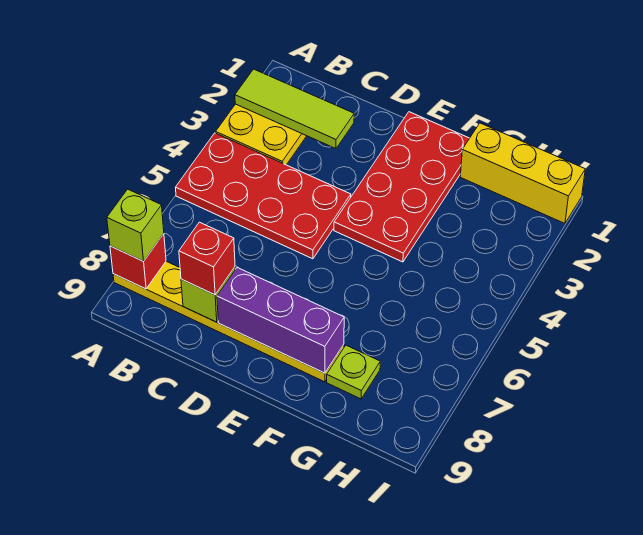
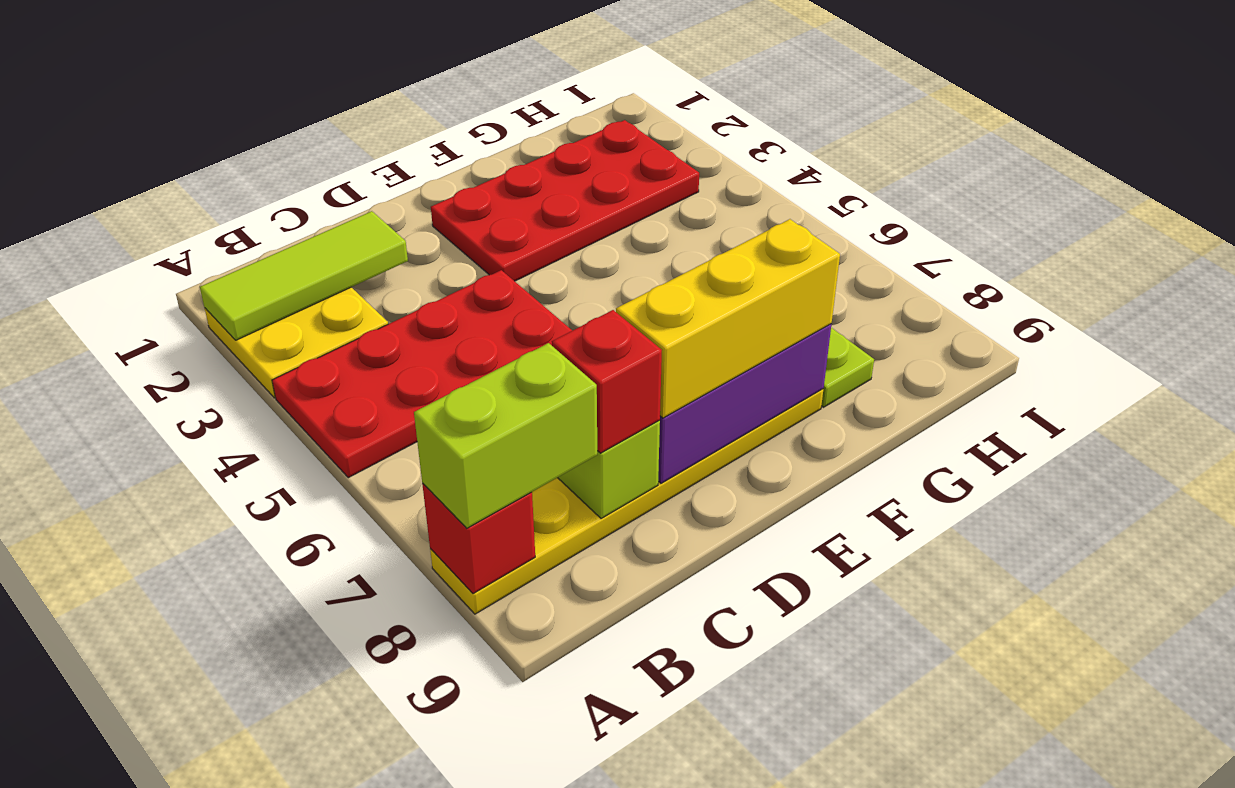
lime brick A8 level 3 -> lime brick A8:B8 level 3
red plate E1:F4 level 1 -> red plate E2:H3 level 1
yellow brick G1:I1 level 1 -> yellow brick D8:F8 level 3

